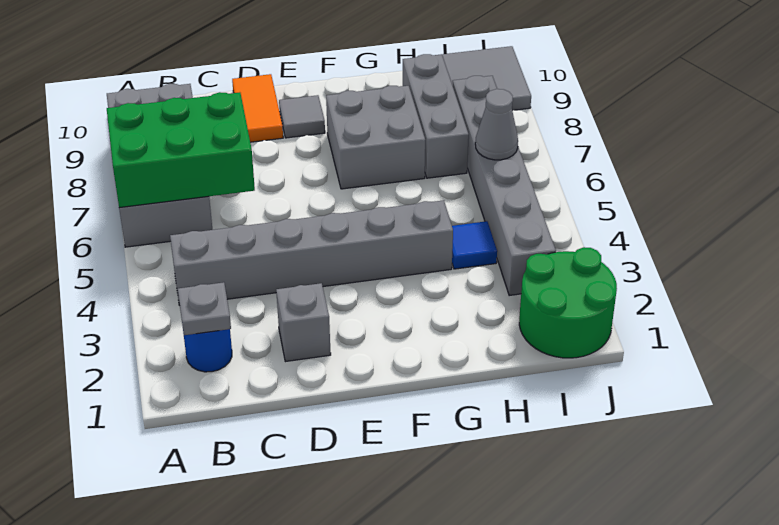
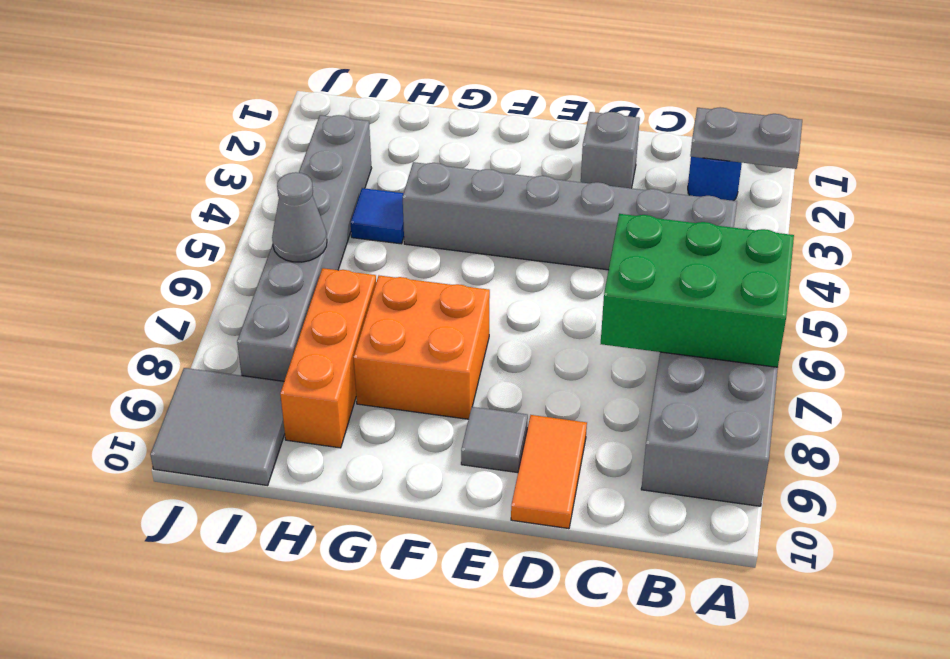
grey plate B2 level 2 -> grey plate A2:B2 level 2
grey brick F7:G8 level 1 -> orange brick F7:G8 level 1
grey brick H7:H9 level 1 -> orange brick H7:H9 level 1
green round brick I1:J2 level 1 -> none

